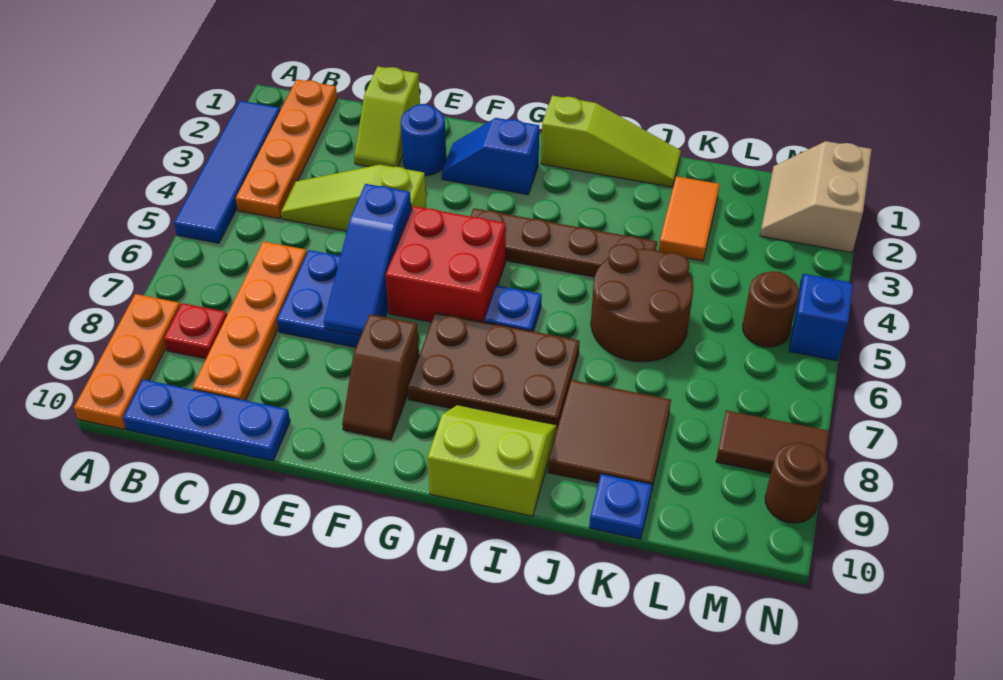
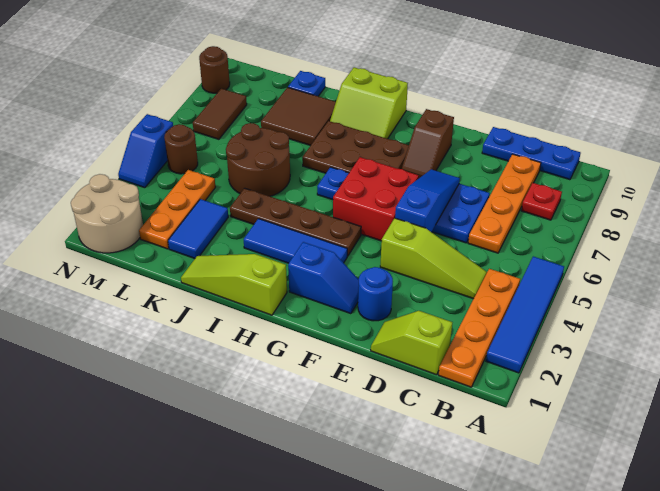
orange plate A8:A10 level 1 -> orange plate L2:L4 level 1
lime slope D1:D2 level 1 top 1 -> lime slope C1:D1 level 1 top C
brown slope F8:F9 level 1 top 8 -> brown slope F8:F9 level 1 top 9
none -> blue tile G3:I3 level 1
orange tile K2:K3 level 1 -> blue tile K2:K3 level 1
tan slope M1:N2 level 1 top N -> tan round brick M1:N2 level 1
brown tile M8:N8 level 1 -> brown tile M7:M8 level 1

